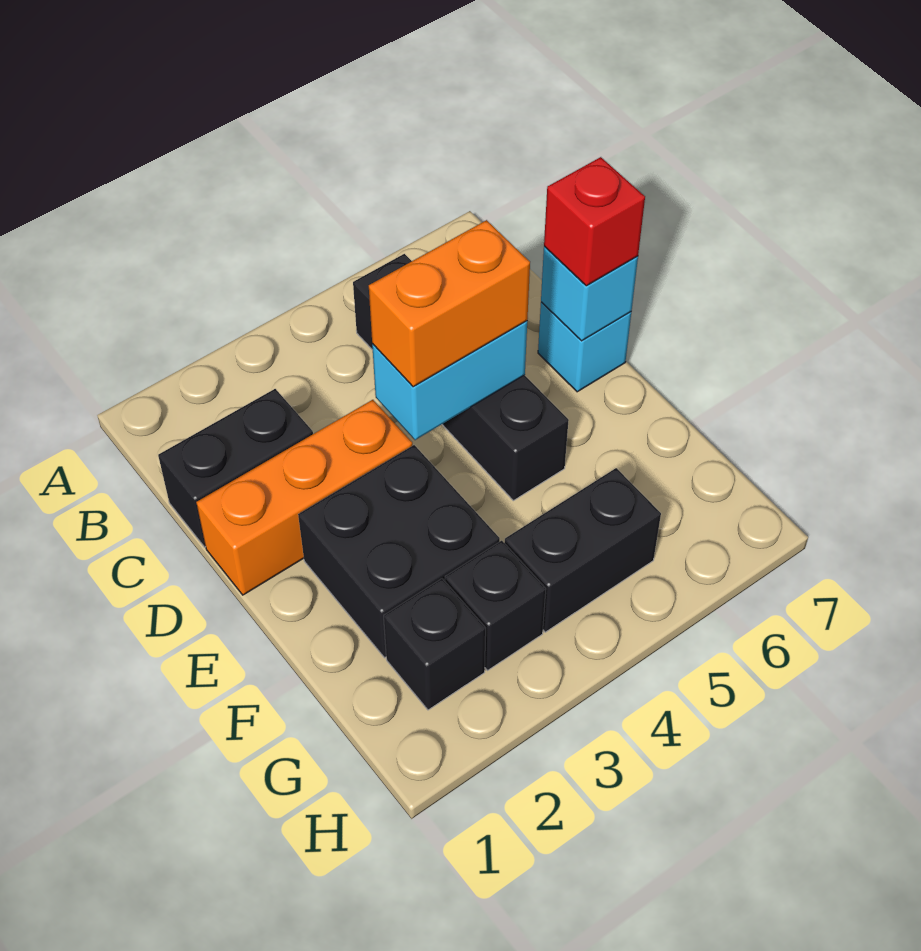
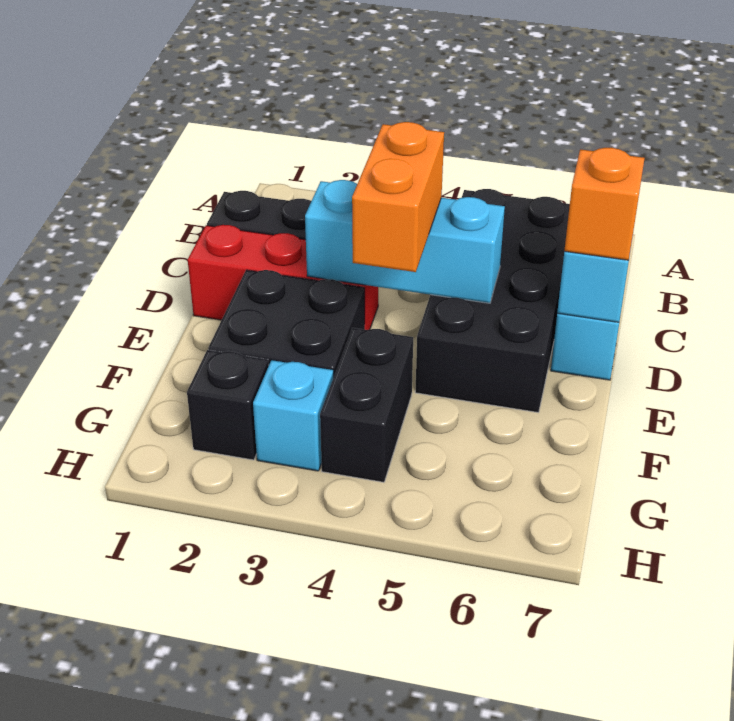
black brick B5:E5 level 1 -> black brick B5:E6 level 1
orange brick D1:D3 level 1 -> red brick D1:D3 level 1
cyan brick D4:D5 level 2 -> cyan brick D3:D5 level 2
orange brick D4:D5 level 3 -> orange brick D4:E4 level 3
red brick D7 level 3 -> orange brick D7 level 3
black brick G3 level 1 -> cyan brick G3 level 1
black brick G4:G5 level 1 -> black brick F4:G4 level 1

